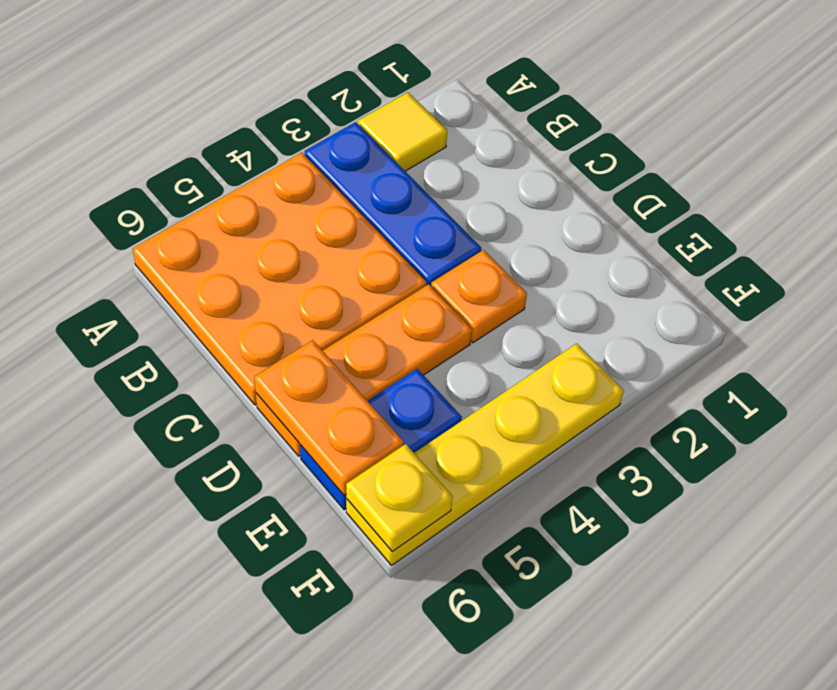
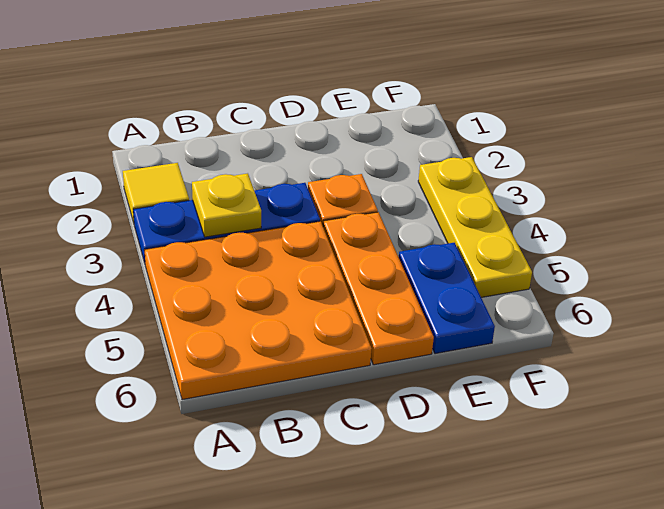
orange plate D6:E6 level 2 -> none
yellow plate F3:F6 level 1 -> yellow plate F3:F5 level 1
yellow plate F6 level 2 -> yellow plate B3 level 2

